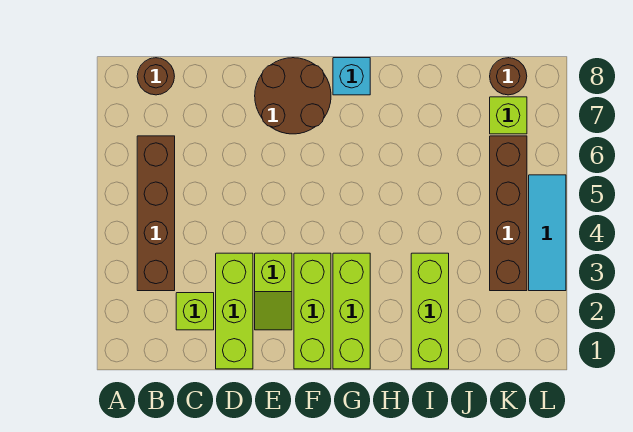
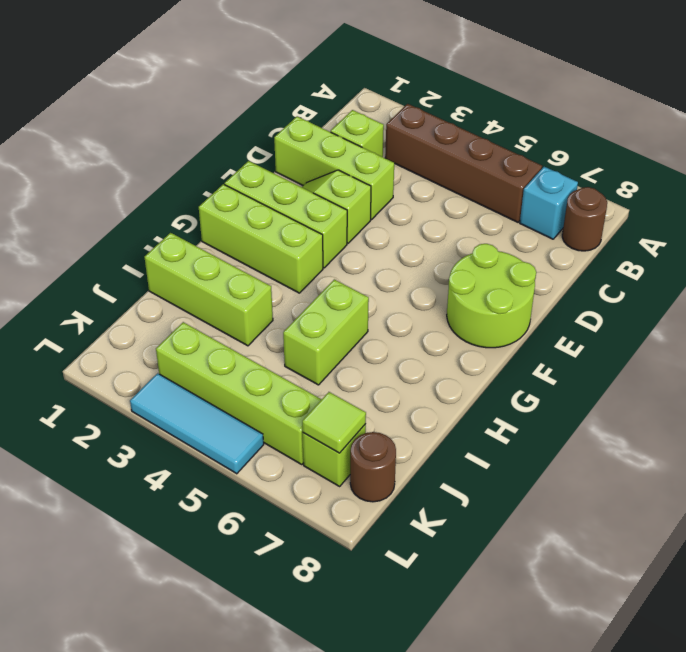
brown round brick E7:F8 level 1 -> lime round brick E7:F8 level 1
cyan brick G8 level 1 -> cyan brick B7 level 1
none -> lime brick H5:I5 level 1
brown brick K3:K6 level 1 -> lime brick K3:K6 level 1
none -> lime tile K7 level 2

